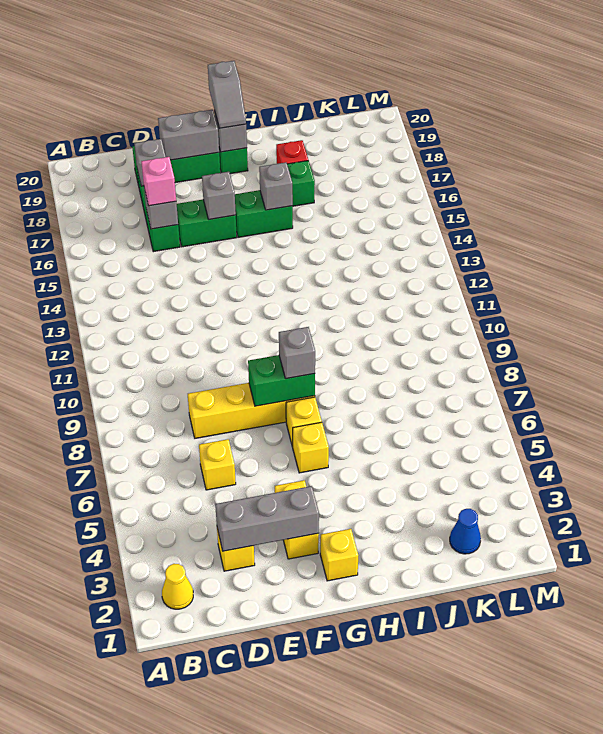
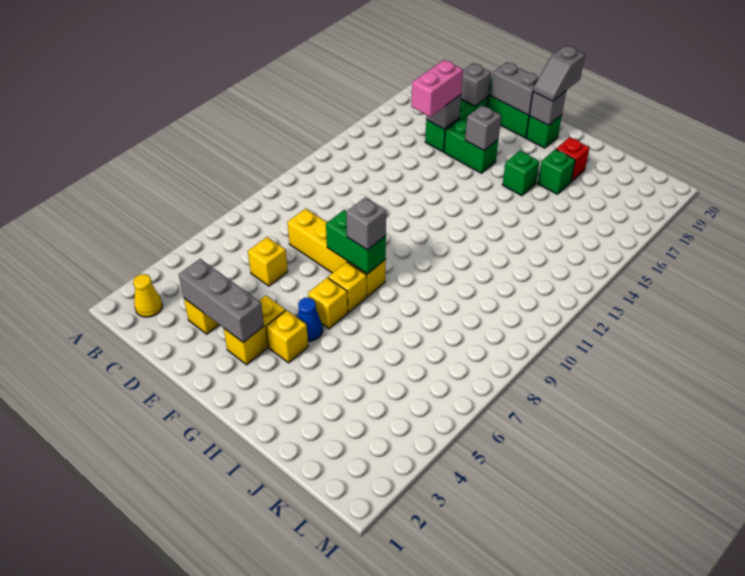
pink brick D16 level 3 -> pink brick D15:D16 level 3
yellow brick G2 level 1 -> yellow brick G4 level 1
green brick G16:H16 level 1 -> green brick H16 level 1
grey brick H16 level 2 -> none
blue cone K2 level 1 -> blue cone G5 level 1

